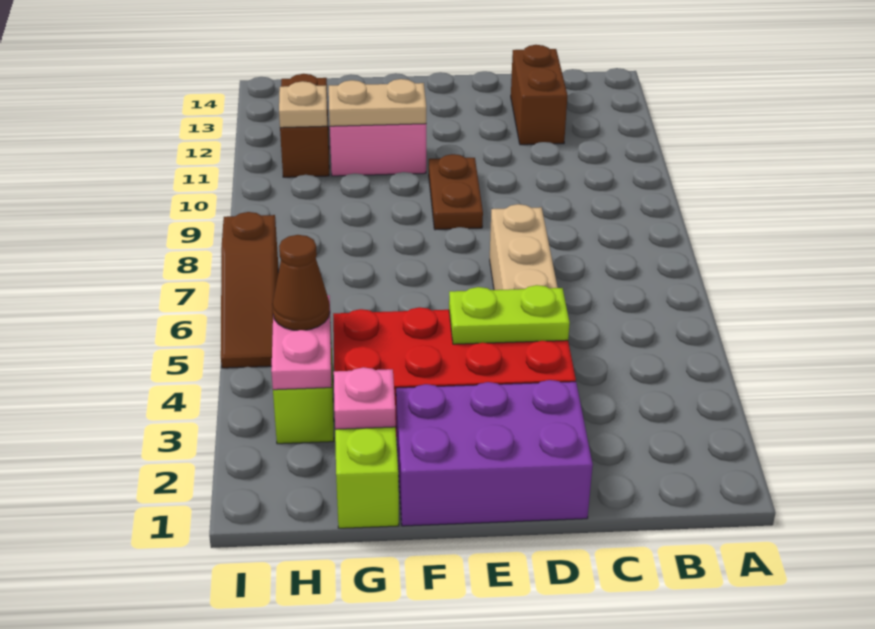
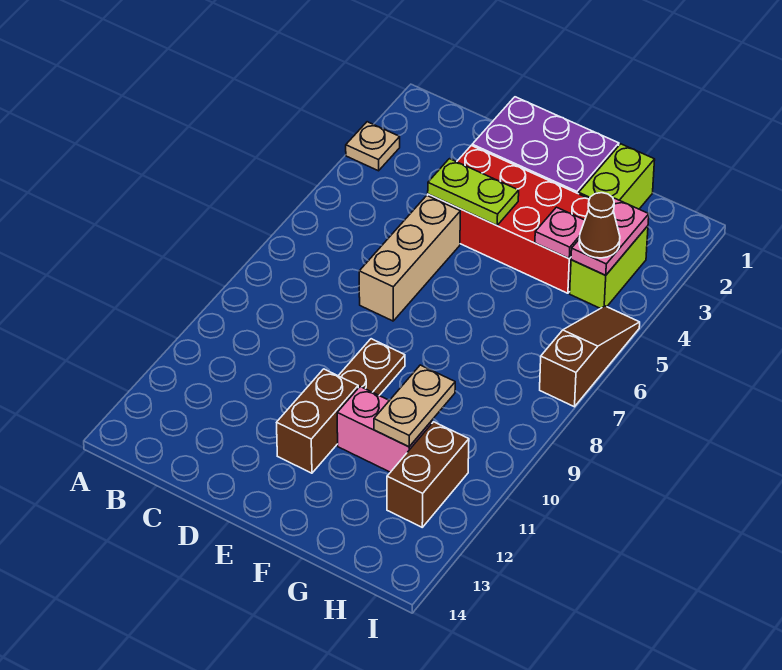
brown brick C12:C13 level 1 -> brown brick E11:E12 level 1
tan plate F11:G11 level 2 -> tan plate G10:G11 level 2
pink plate G2 level 2 -> pink plate G4 level 2
tan plate H11 level 2 -> tan plate A3 level 1

